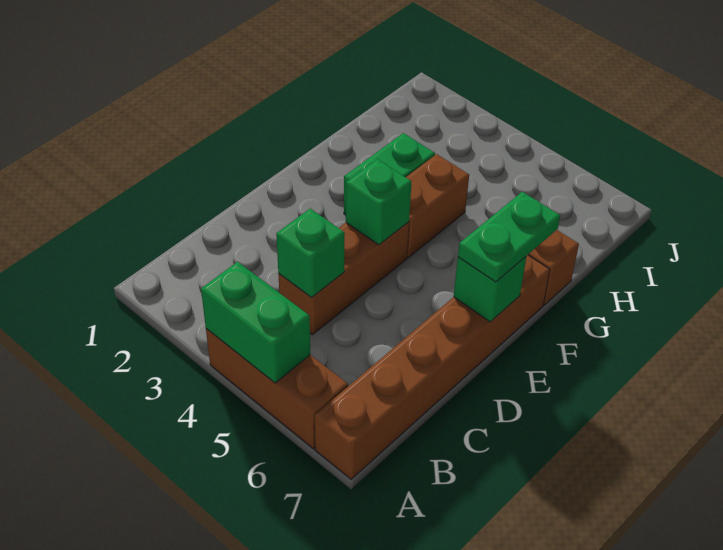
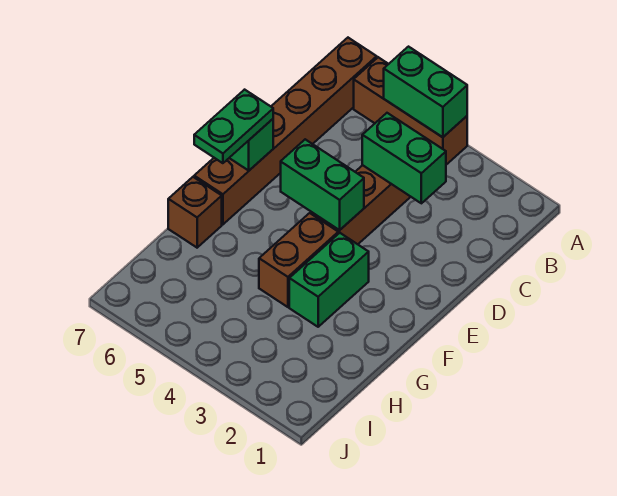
green brick C4 level 2 -> green brick C3:C4 level 2
green brick E4 level 2 -> green brick E4:E5 level 2

